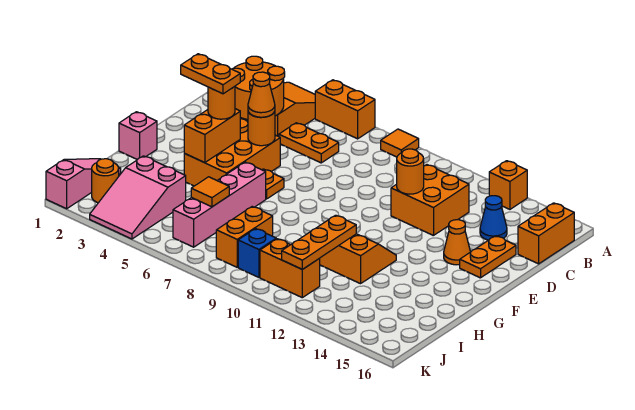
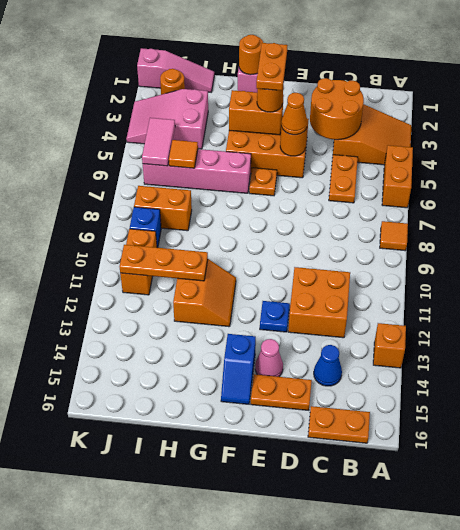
orange brick B16:C16 level 1 -> orange plate B16:C16 level 1
orange round brick D11 level 2 -> orange round brick G1 level 2
none -> blue plate E12 level 1
orange cone E14 level 1 -> pink cone E14 level 1
none -> blue slope F14:F15 level 1 top 14
none -> pink tile J5:J6 level 2

